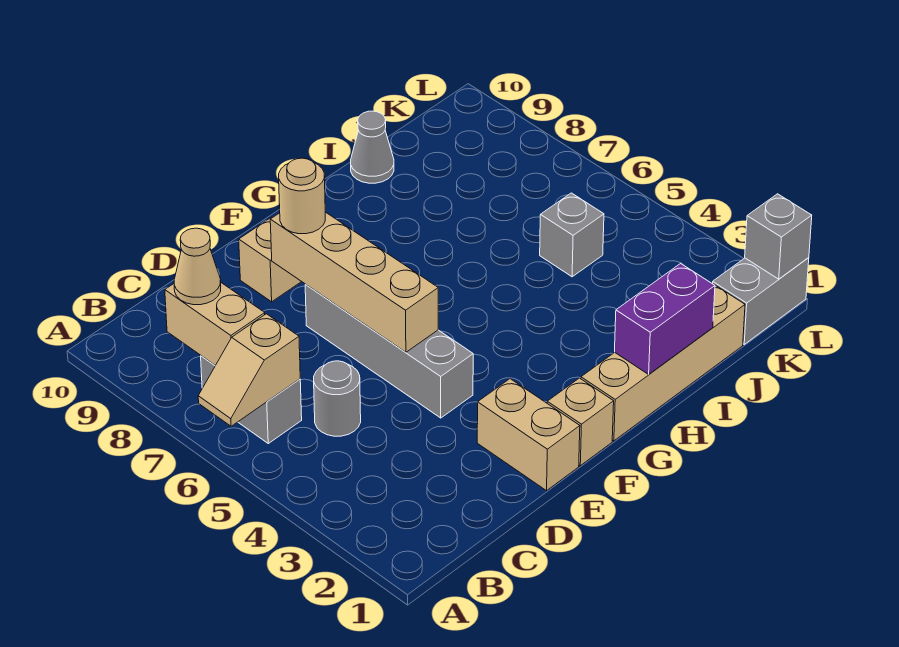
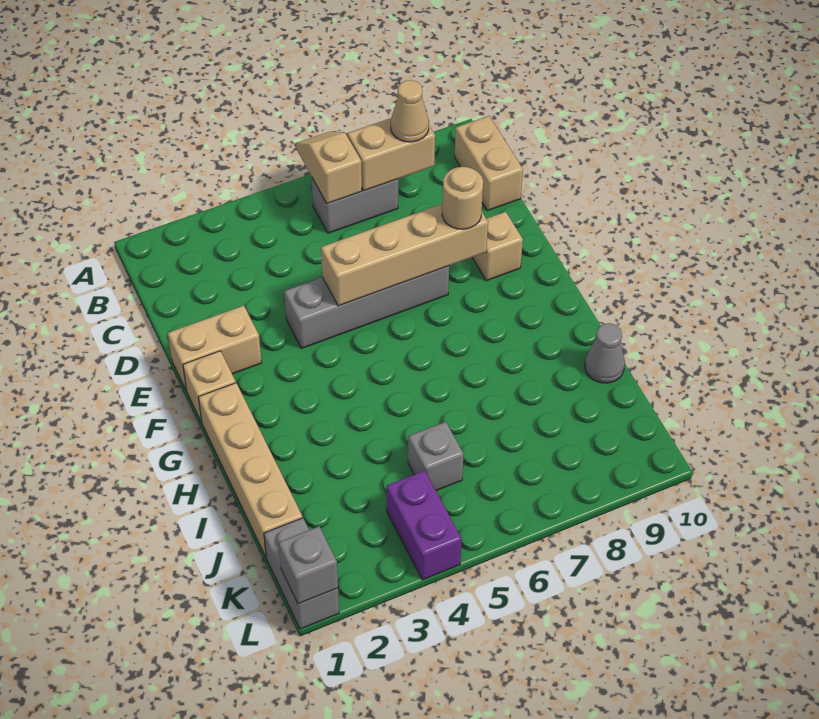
none -> tan brick B10:C10 level 1
grey round brick C5 level 1 -> none
purple brick H1:I1 level 2 -> purple brick K4:L4 level 1

